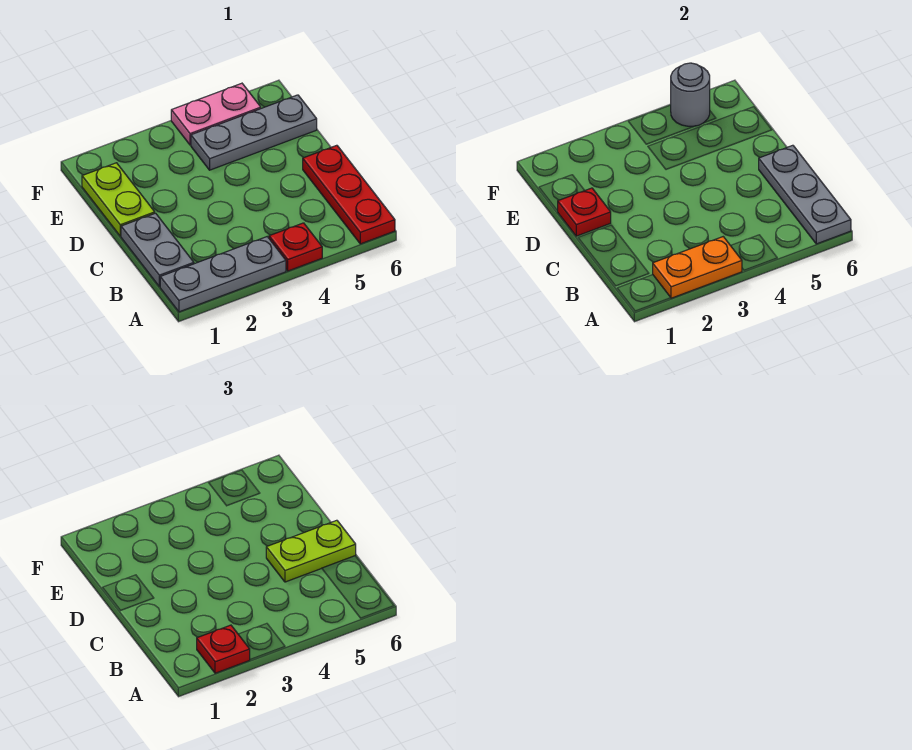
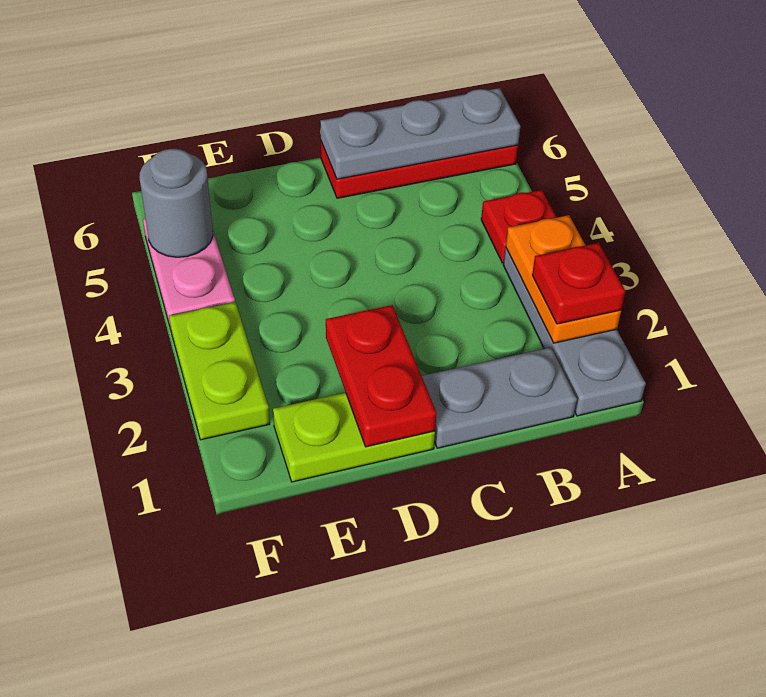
lime plate C5:C6 level 3 -> lime plate F2:F3 level 1
red plate D1 level 2 -> red plate D1:D2 level 2
grey plate E4:E6 level 1 -> none

